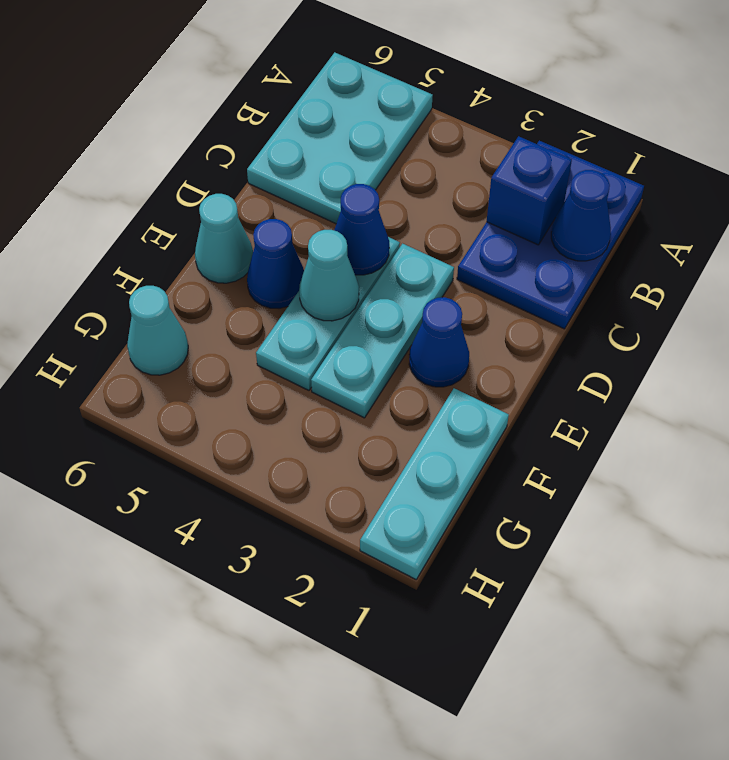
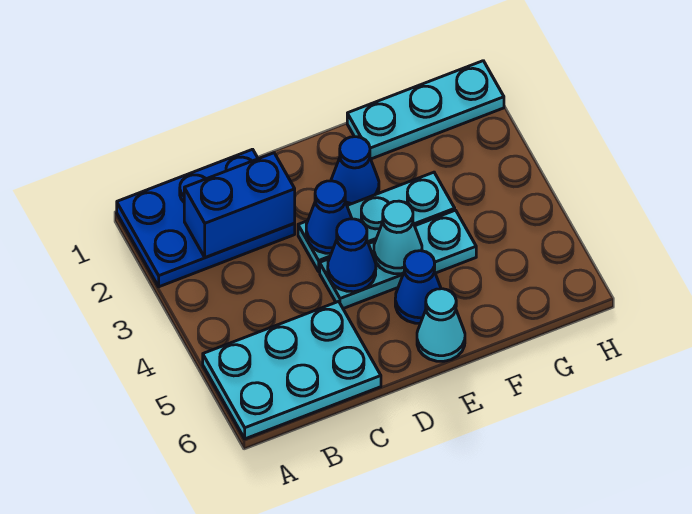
blue cone B1 level 2 -> blue cone D3 level 2
blue brick B2 level 2 -> blue brick B2:C2 level 2
cyan cone G6 level 1 -> none

